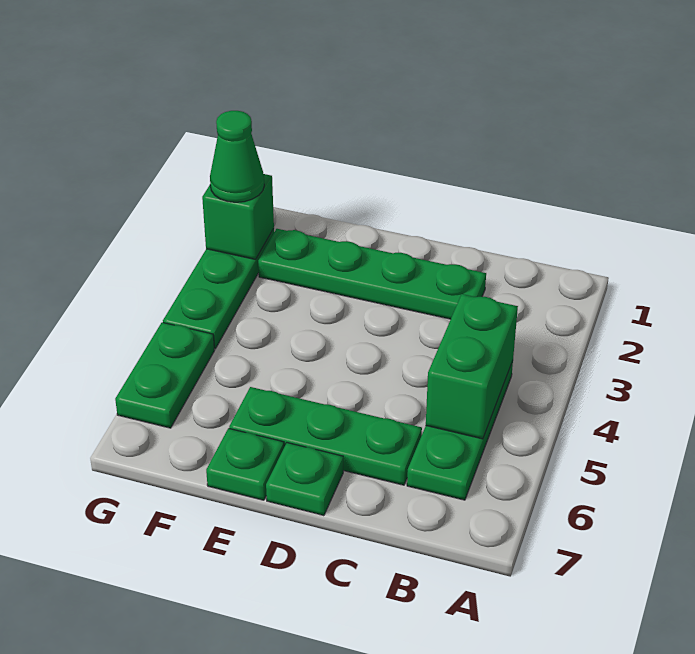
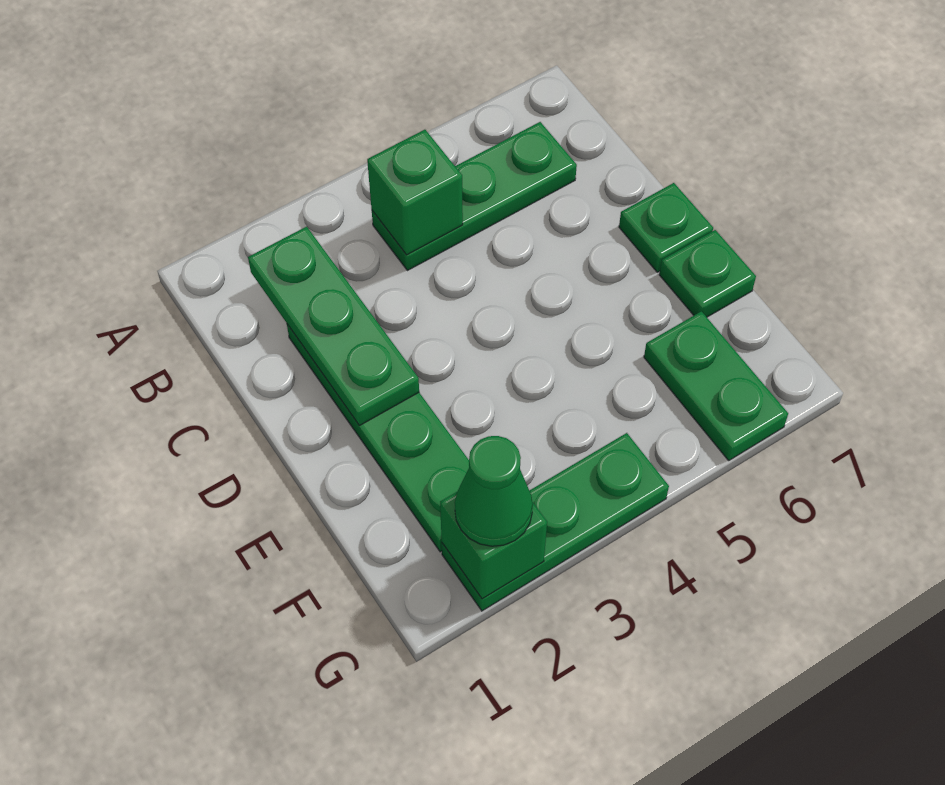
green brick B4:B5 level 2 -> green brick B4 level 2
green plate C6:E6 level 1 -> green plate B2:D2 level 2
green plate G5:G6 level 1 -> green plate F6:G6 level 1

